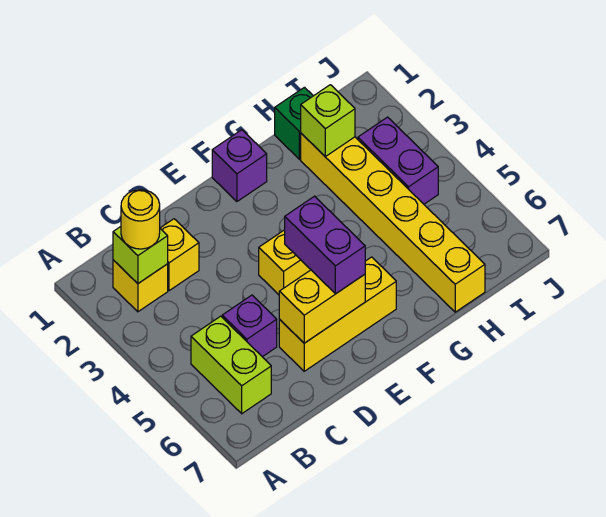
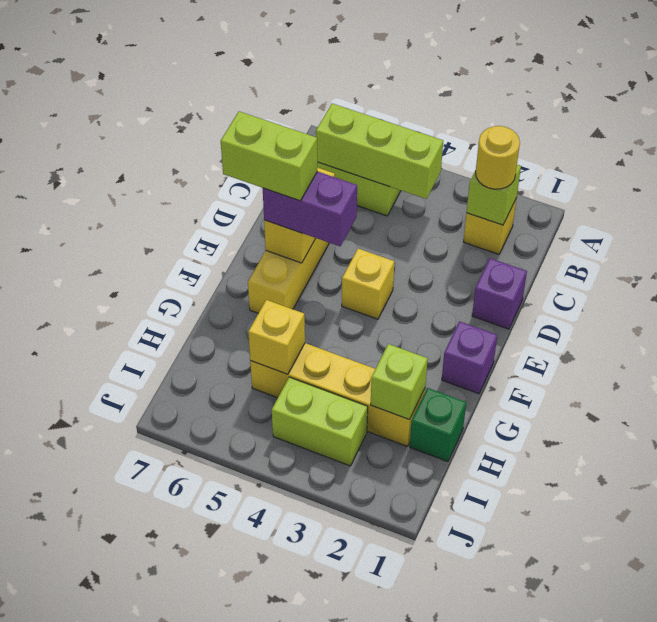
none -> lime brick B4:B6 level 2
yellow brick C2 level 1 -> yellow brick H5 level 2
purple brick C5 level 1 -> purple brick D1 level 1
none -> lime brick E6:E7 level 4
yellow brick H2:H7 level 1 -> yellow brick H2:H5 level 1
purple brick I3:I4 level 1 -> lime brick I3:I4 level 1

